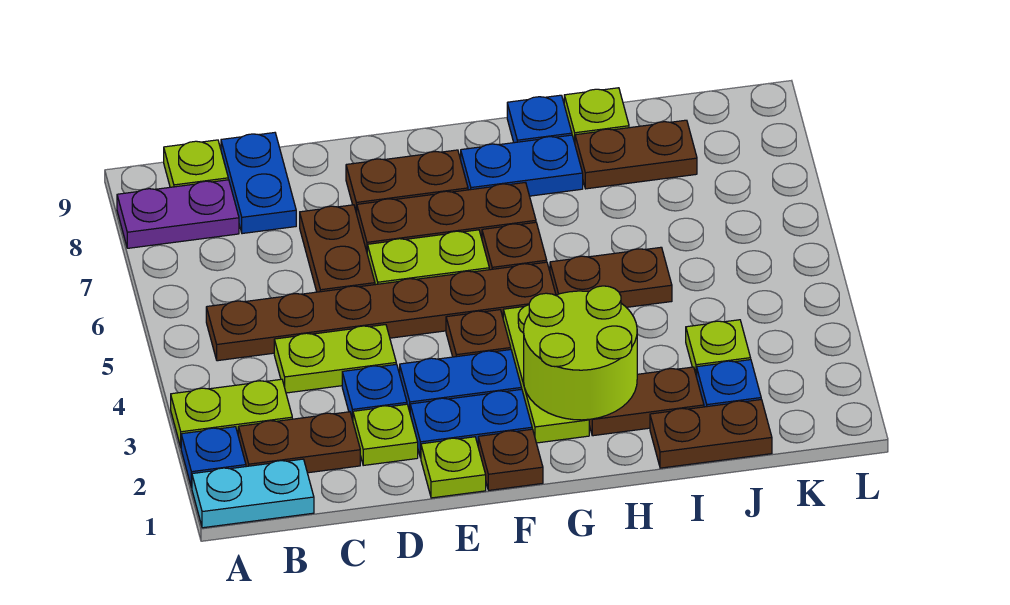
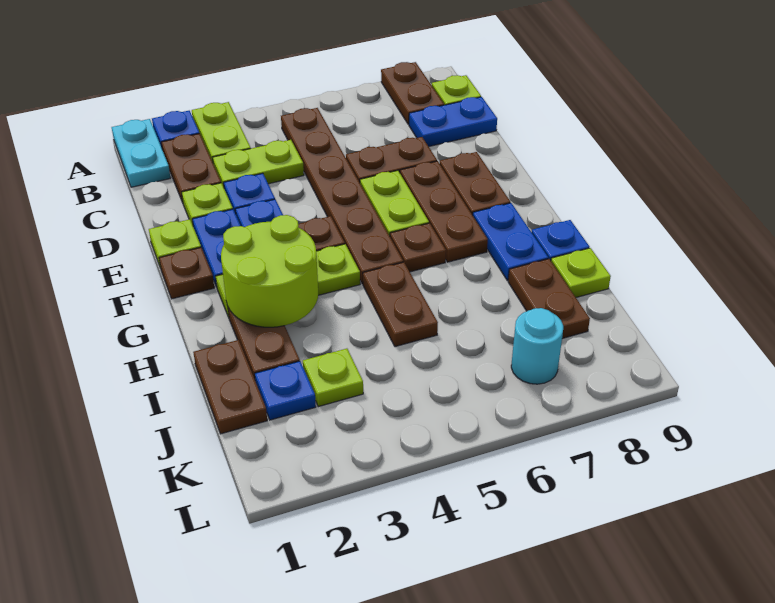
purple plate A8:B8 level 1 -> brown plate A8:B8 level 1
lime plate C4:D4 level 1 -> lime plate C3:C4 level 1
none -> cyan round brick K7 level 1

